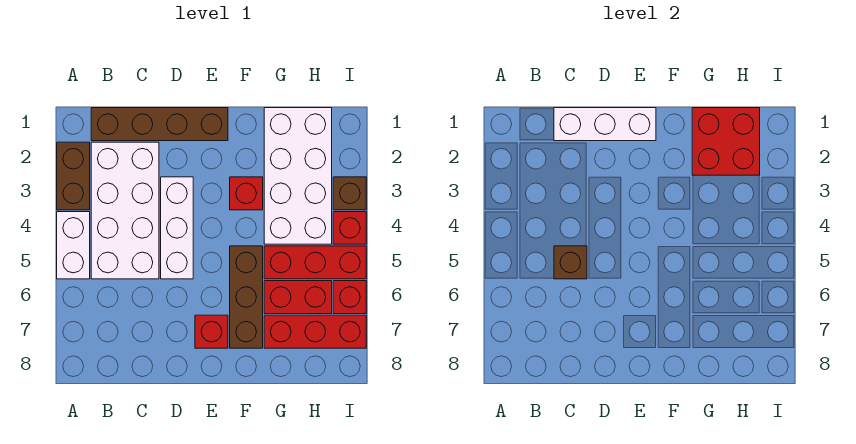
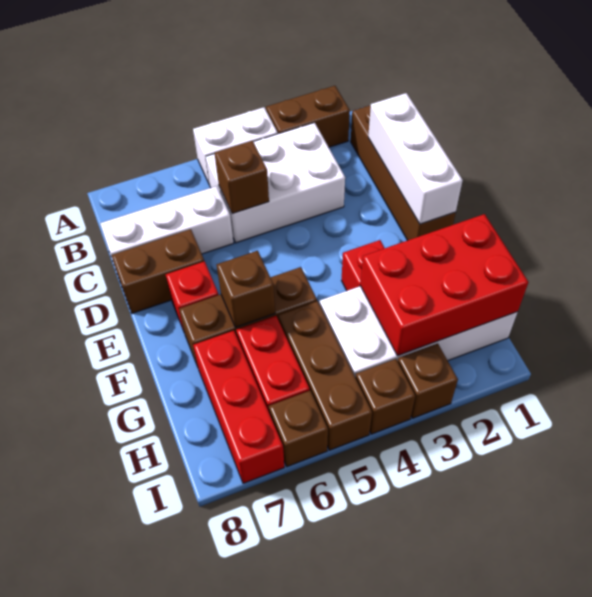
white brick B2:C5 level 1 -> white brick B3:C5 level 1
white brick D3:D5 level 1 -> white brick C6:C8 level 1
none -> brown brick D7:D8 level 1
none -> brown brick F6 level 2
red brick G1:H2 level 2 -> red brick G1:H3 level 2
red brick G5:I5 level 1 -> brown brick G5:I5 level 1
red brick I4 level 1 -> brown brick I4 level 1
red brick I6 level 1 -> brown brick I6 level 1

